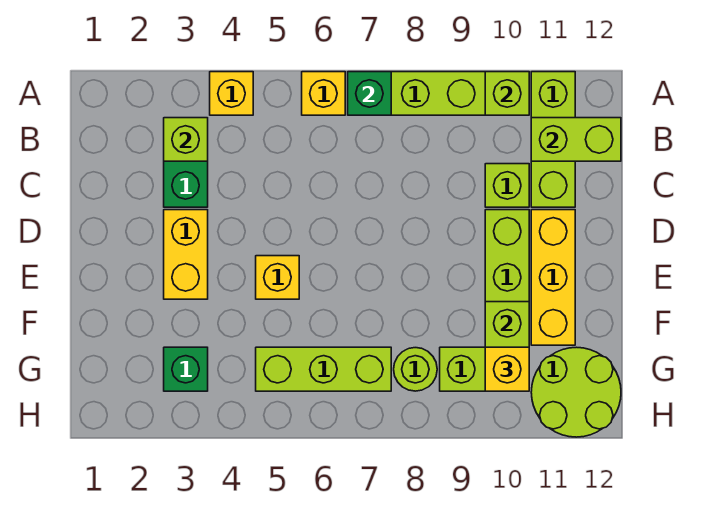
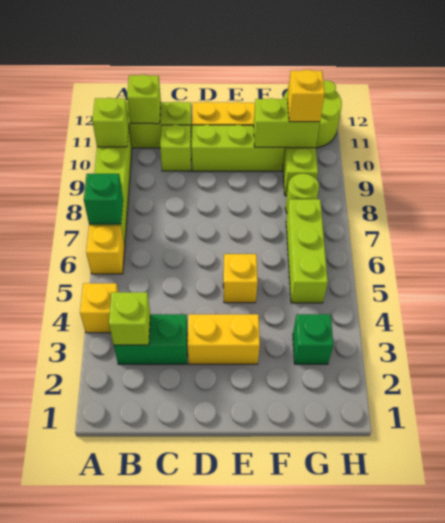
lime brick B11:B12 level 2 -> lime brick B11 level 2

